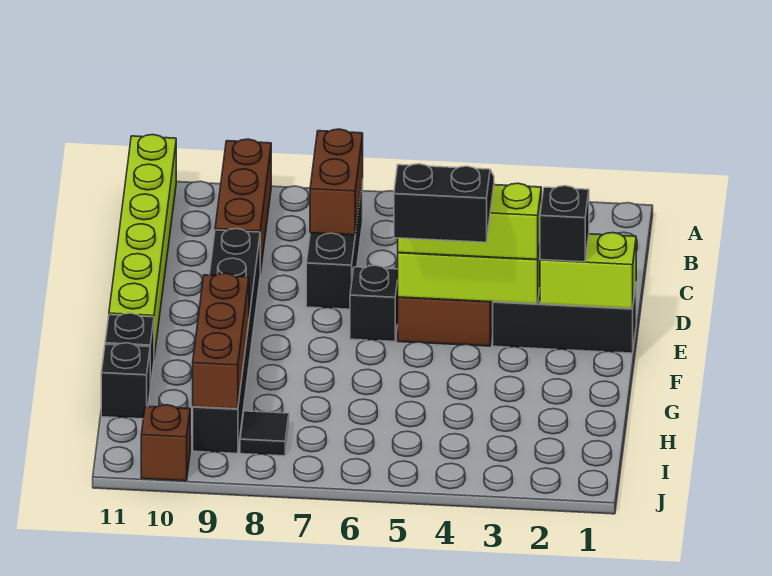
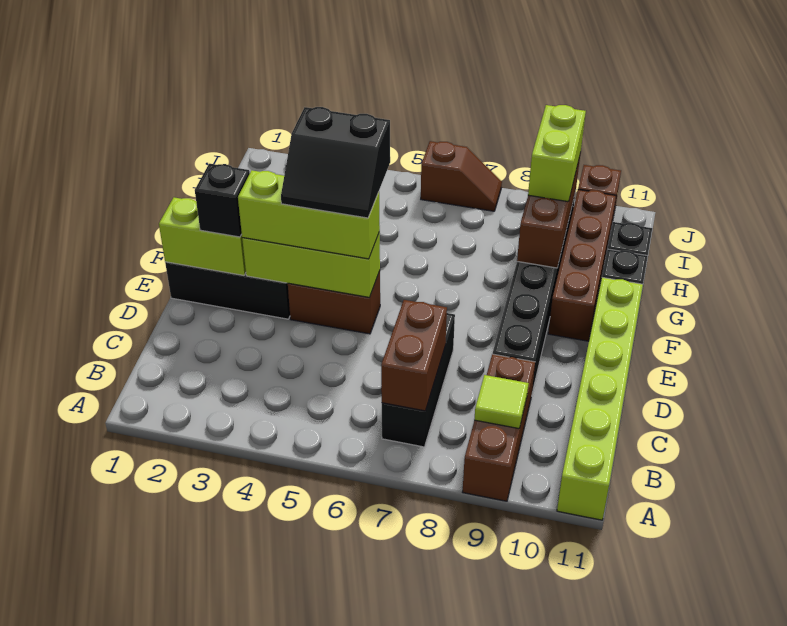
none -> lime tile B9 level 2
black brick E6 level 1 -> none
none -> brown brick F10:I10 level 1
none -> lime brick H9:I9 level 3
black tile I8 level 1 -> none
none -> brown slope J6:J7 level 1 top 6

